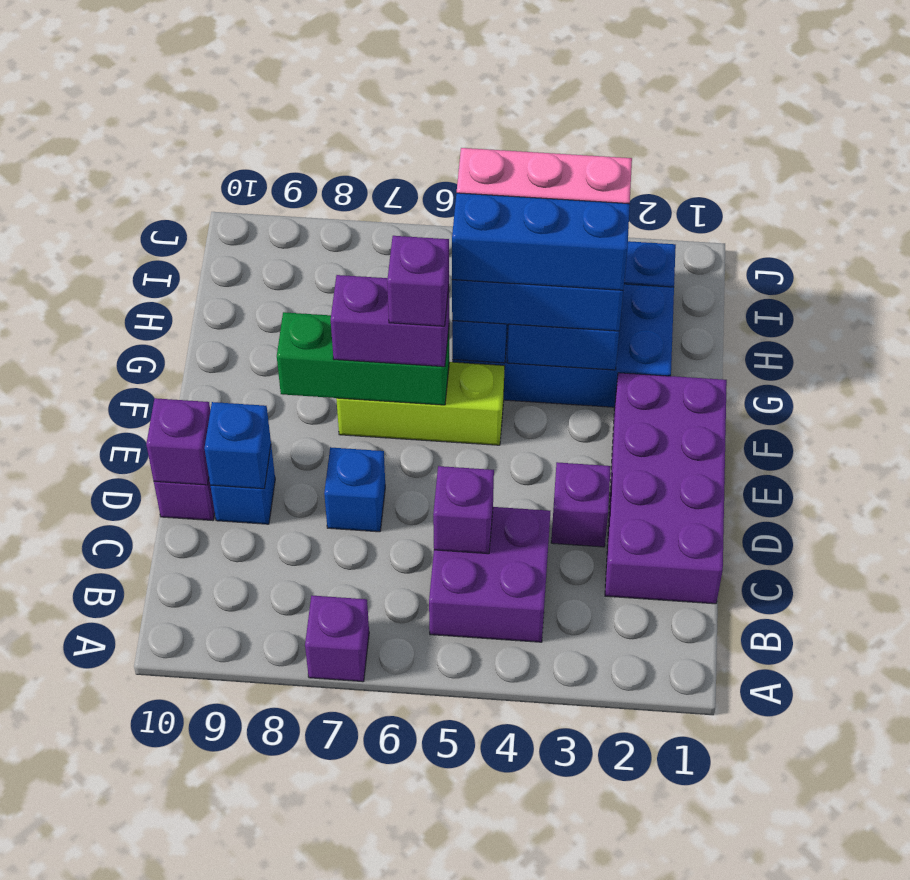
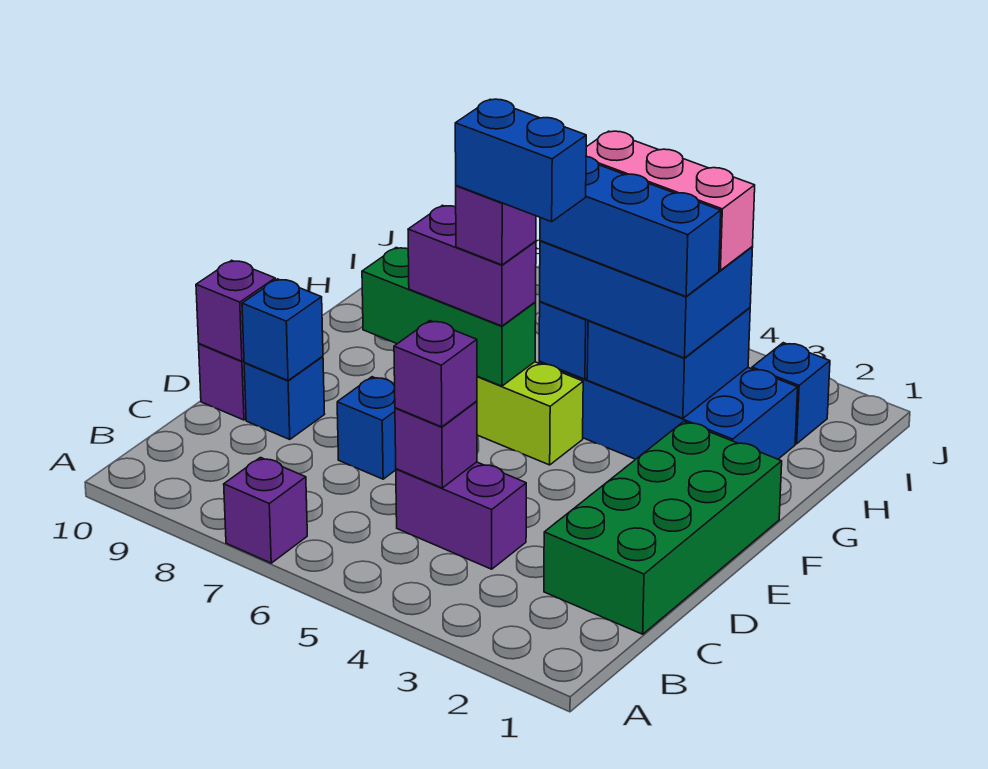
purple brick B4:C5 level 1 -> purple brick C4:C5 level 1
purple brick C1:F2 level 1 -> green brick C1:F2 level 1
purple brick D3 level 1 -> purple brick C5 level 3
none -> blue brick F5:F6 level 5

